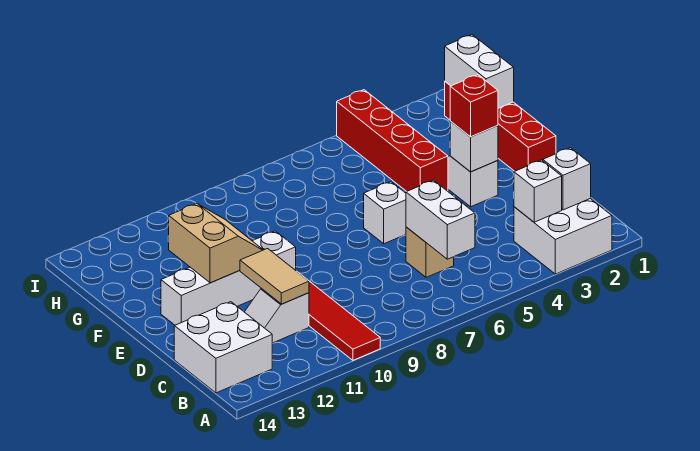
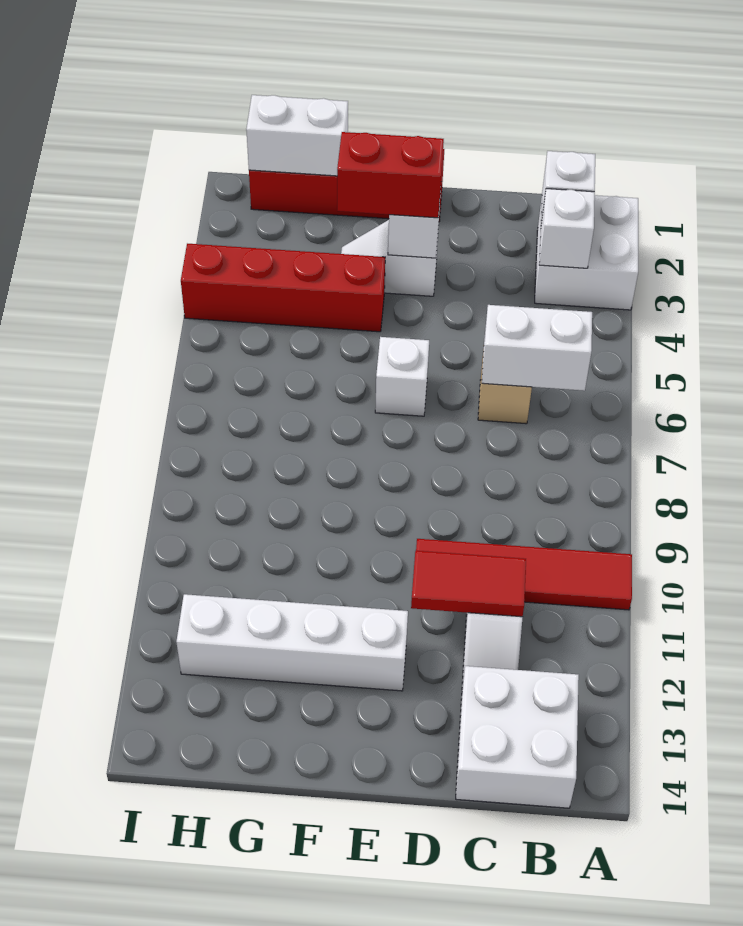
tan tile C11:D11 level 2 -> red tile C11:D11 level 2
red brick E3 level 3 -> red brick E3:F3 level 3
white brick E10:E13 level 1 -> white brick E12:H12 level 1
tan slope E11:F12 level 2 top 12 -> none

